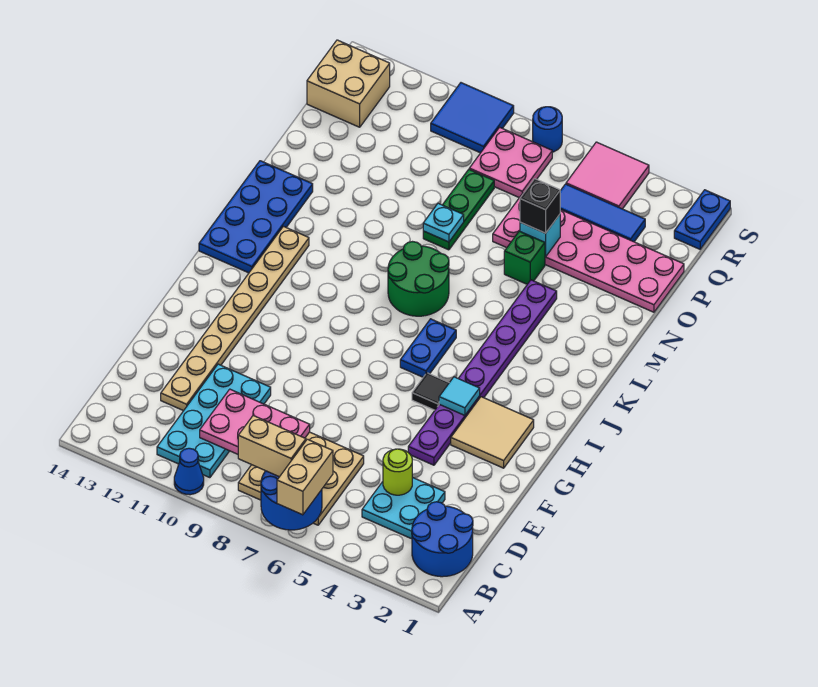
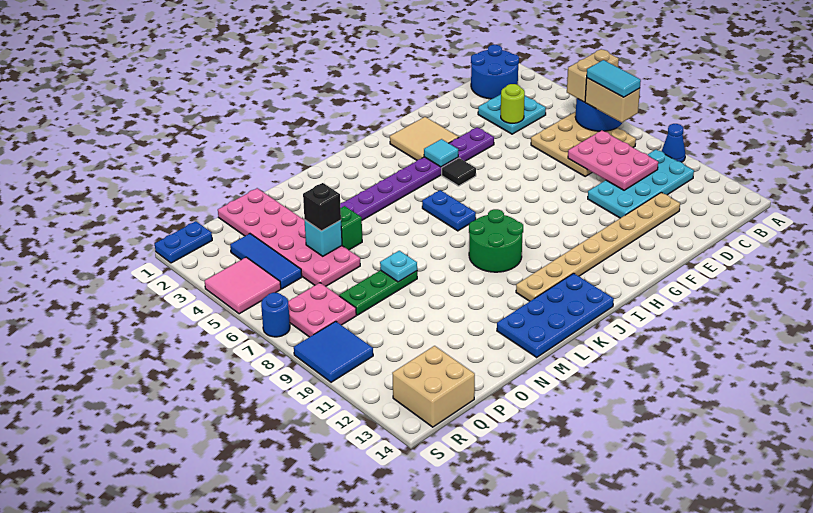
none -> cyan tile B7:B8 level 4
blue plate I6:J6 level 1 -> blue plate J6:J7 level 1
green round brick K7:L8 level 1 -> green round brick J9:K10 level 1

